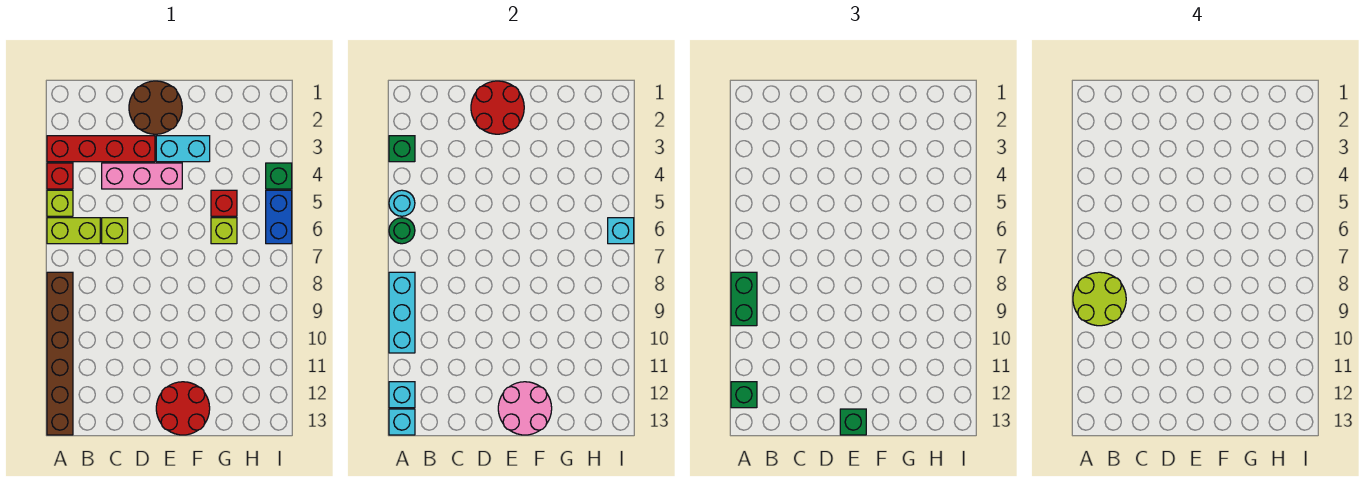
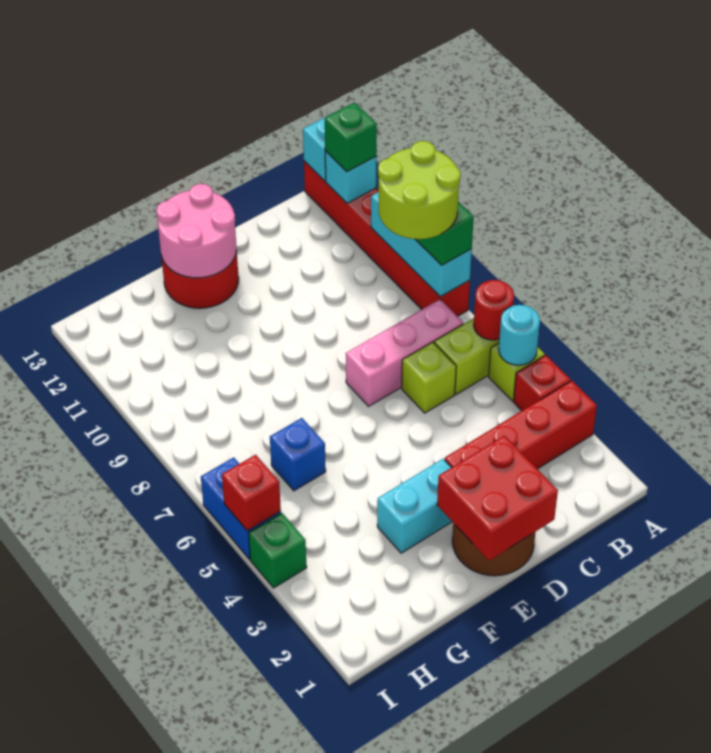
green brick A3 level 2 -> none
green round brick A6 level 2 -> red round brick A6 level 2
brown brick A8:A13 level 1 -> red brick A8:A13 level 1
pink brick C4:E4 level 1 -> pink brick B7:D7 level 1
red round brick D1:E2 level 2 -> red brick D1:E2 level 2
green brick E13 level 3 -> none
red brick G5 level 1 -> red brick I5 level 2
lime brick G6 level 1 -> blue brick G6 level 1
cyan brick I6 level 2 -> none

